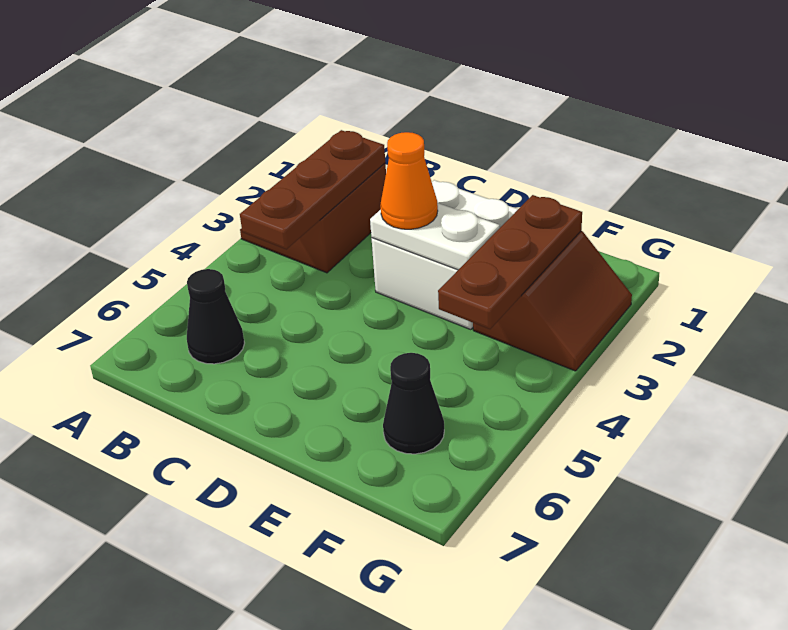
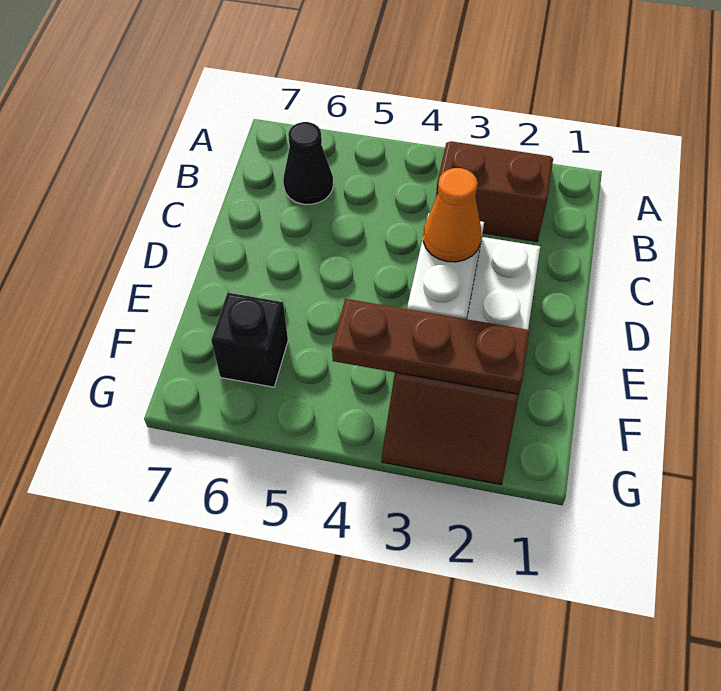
brown plate B2:B4 level 2 -> none
black cone F6 level 1 -> black brick F6 level 1

